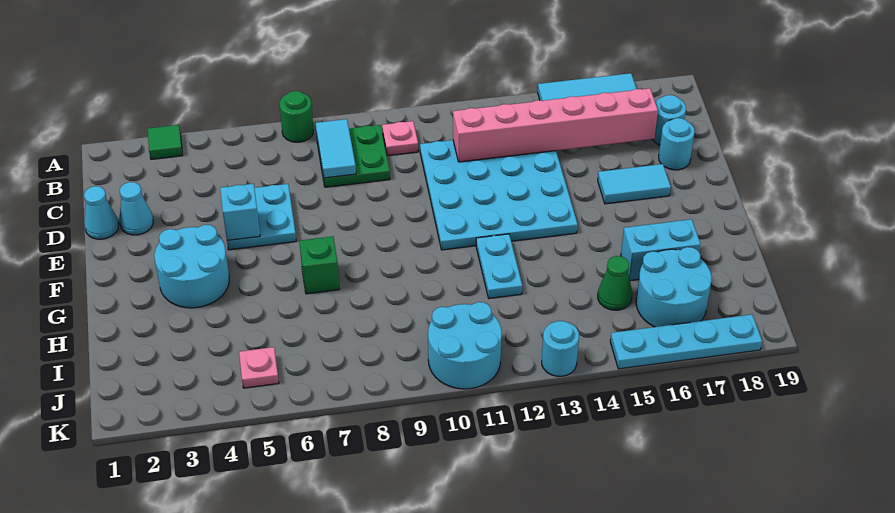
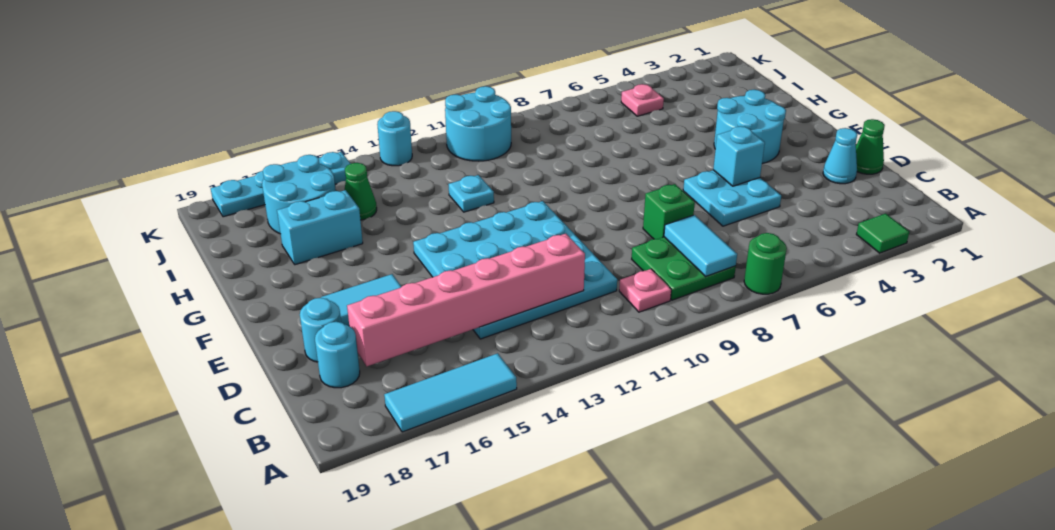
cyan cone D1 level 1 -> green cone D1 level 1
green brick G7 level 1 -> green brick D8 level 1
cyan plate G12:H12 level 1 -> cyan plate H12 level 1

